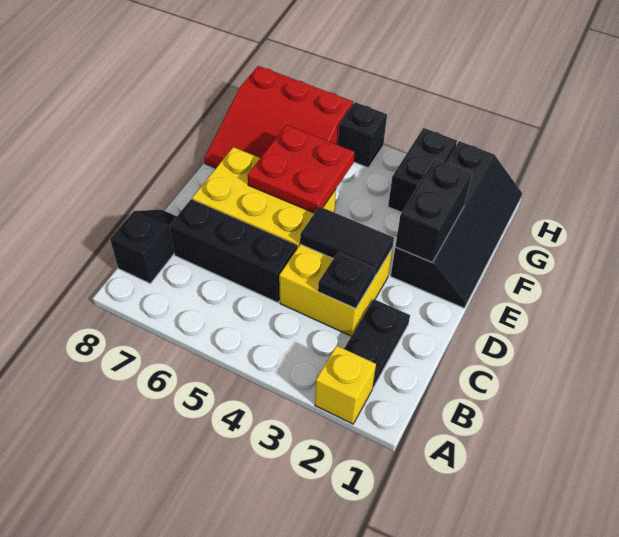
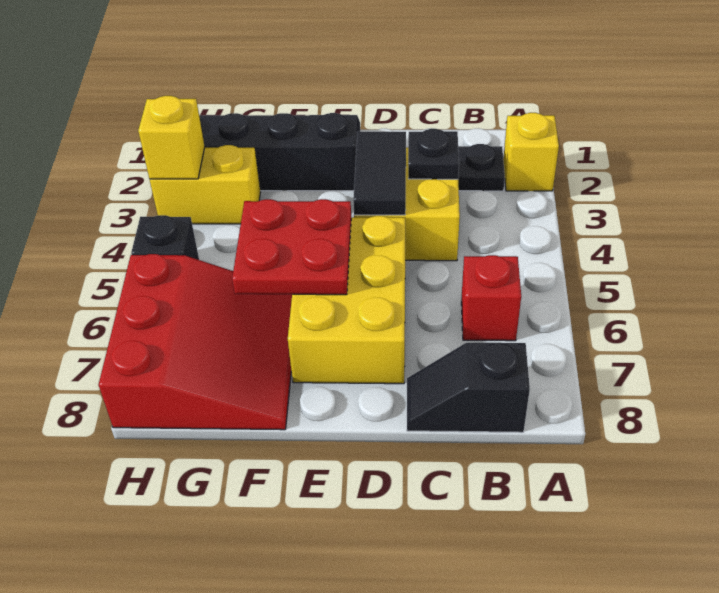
none -> red brick B6 level 1
black brick C5:C7 level 1 -> none
black brick E2:F2 level 2 -> none
black brick G3:H3 level 1 -> yellow brick G3:H3 level 1
none -> yellow brick H3 level 2

